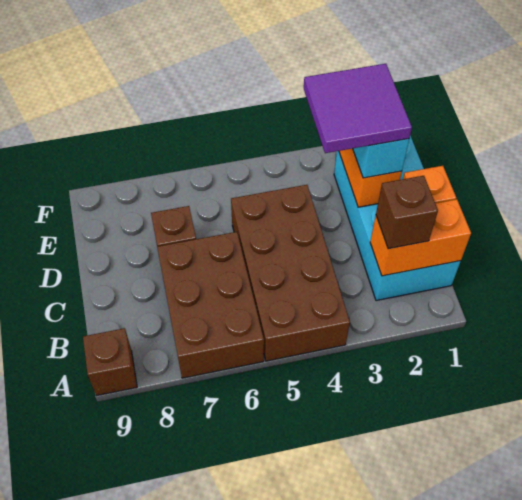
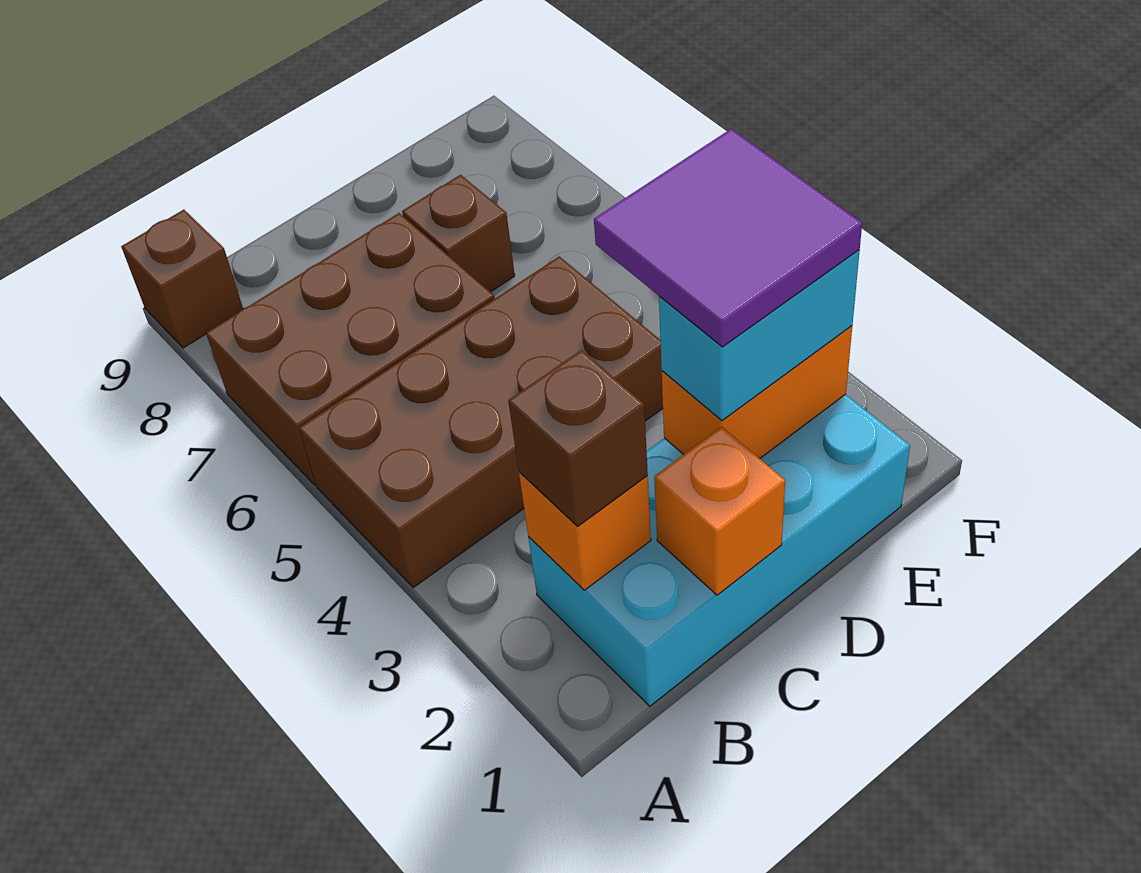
orange brick B1:B2 level 2 -> orange brick B2 level 2

